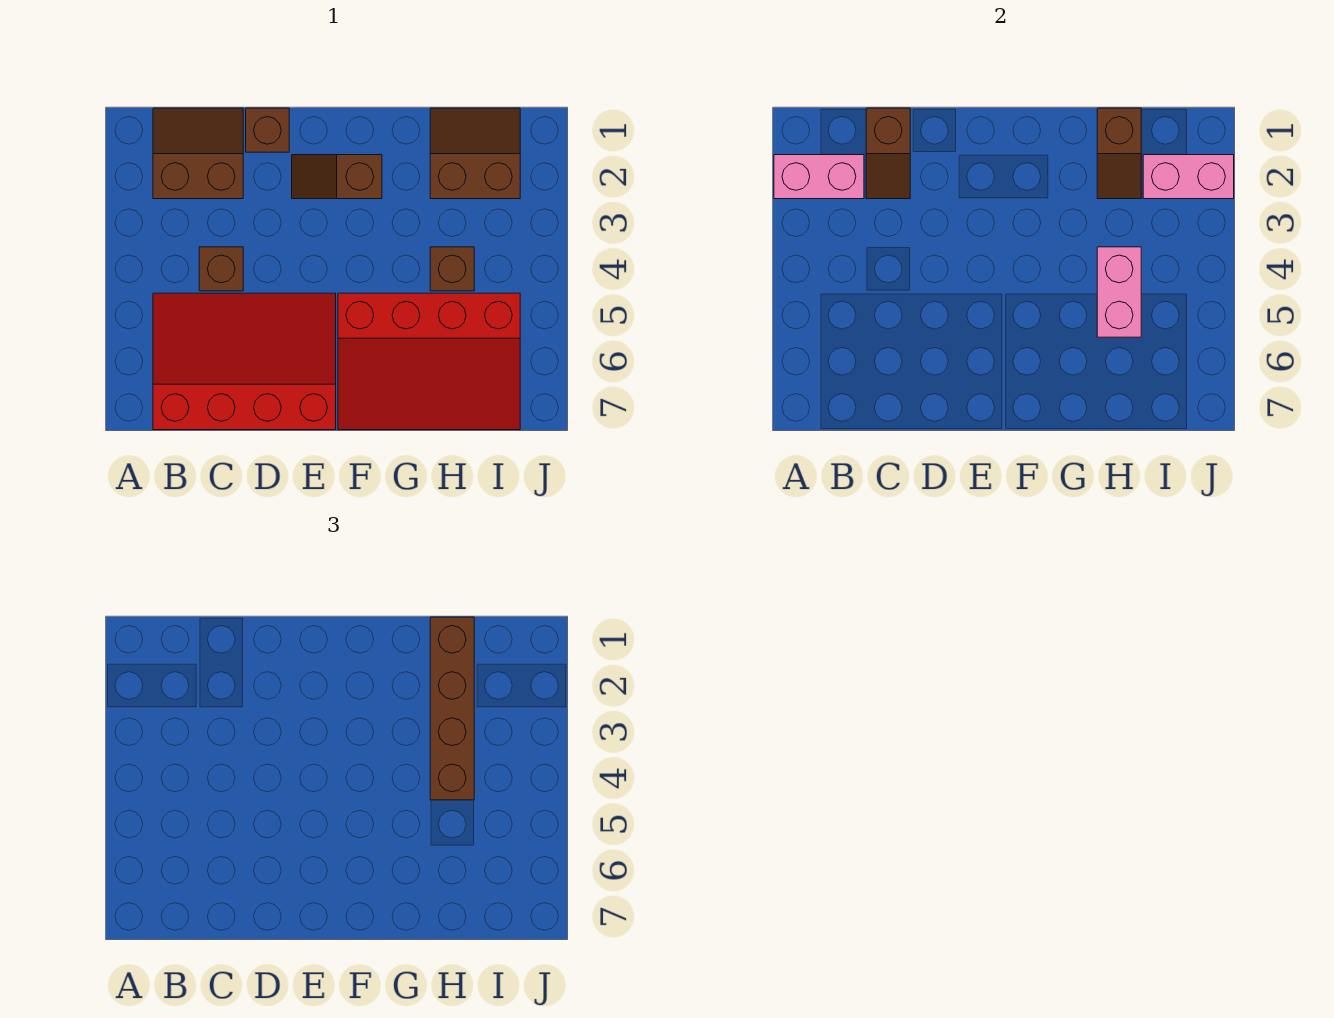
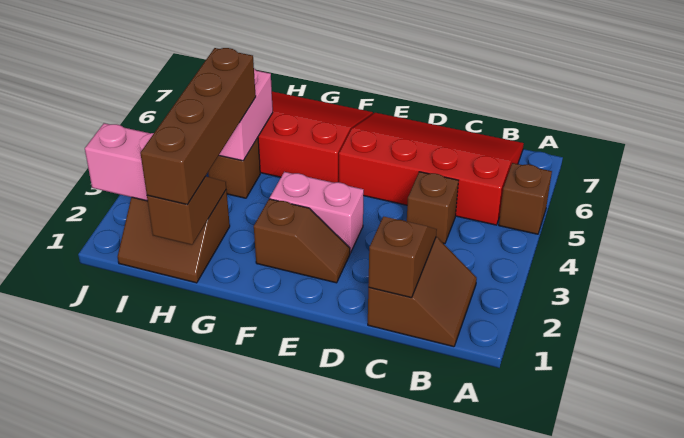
pink brick A2:B2 level 2 -> pink brick E3:F3 level 1
brown slope B1:C2 level 1 top 2 -> brown slope B1:C2 level 1 top C
red slope B5:E7 level 1 top 7 -> red slope B5:E7 level 1 top 5
brown brick D1 level 1 -> brown brick A5 level 1

